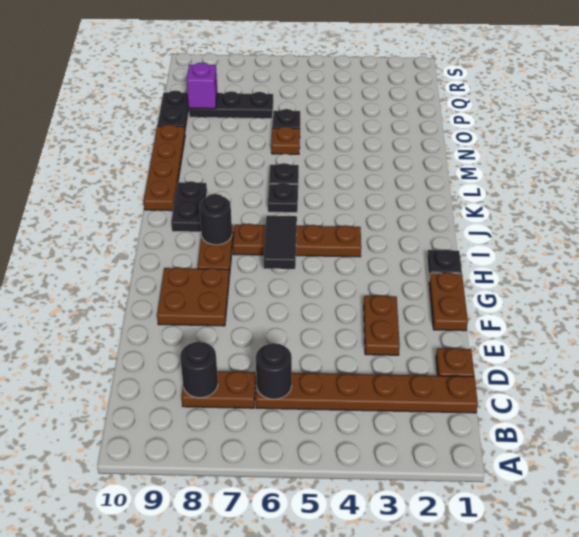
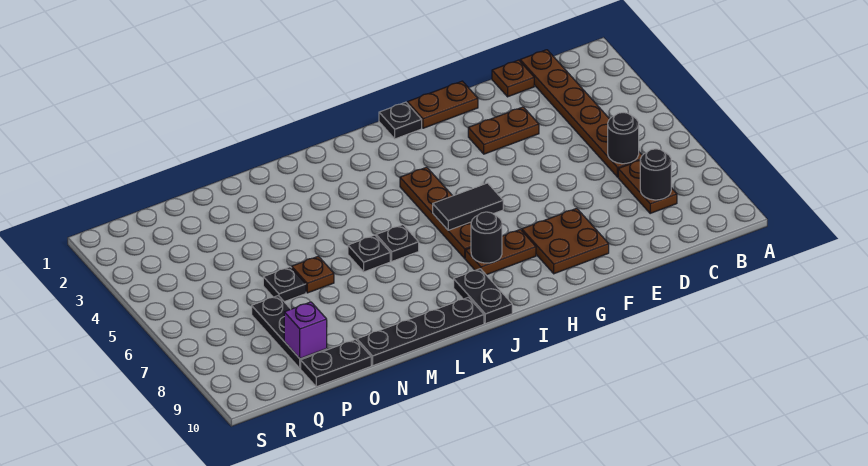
black plate J9:K9 level 1 -> black plate J9:J10 level 1
brown plate K10:N10 level 1 -> black plate K10:N10 level 1

